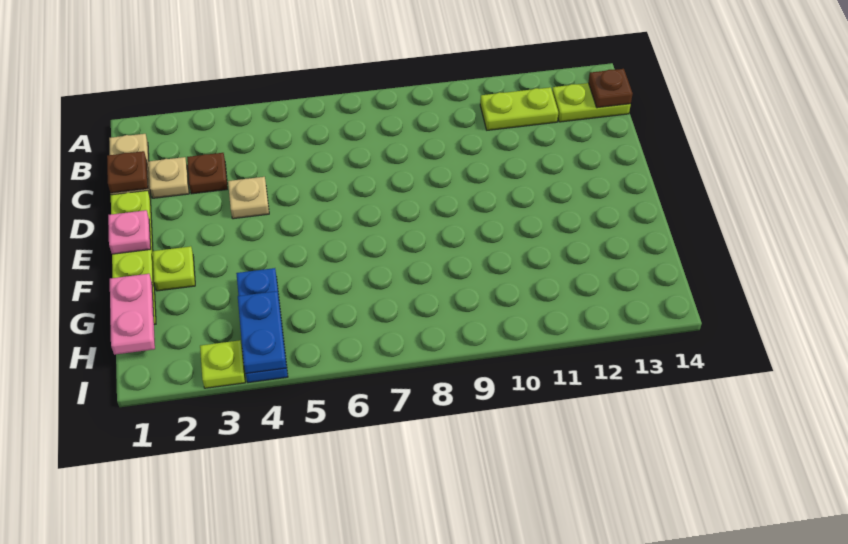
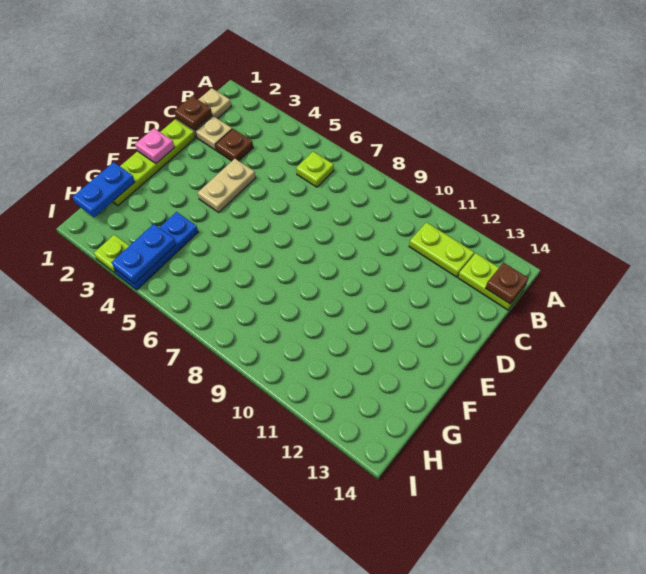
tan plate D4 level 1 -> tan plate D4:E4 level 1
lime plate F2 level 1 -> lime plate B6 level 1
pink plate G1:H1 level 2 -> blue plate G1:H1 level 2

